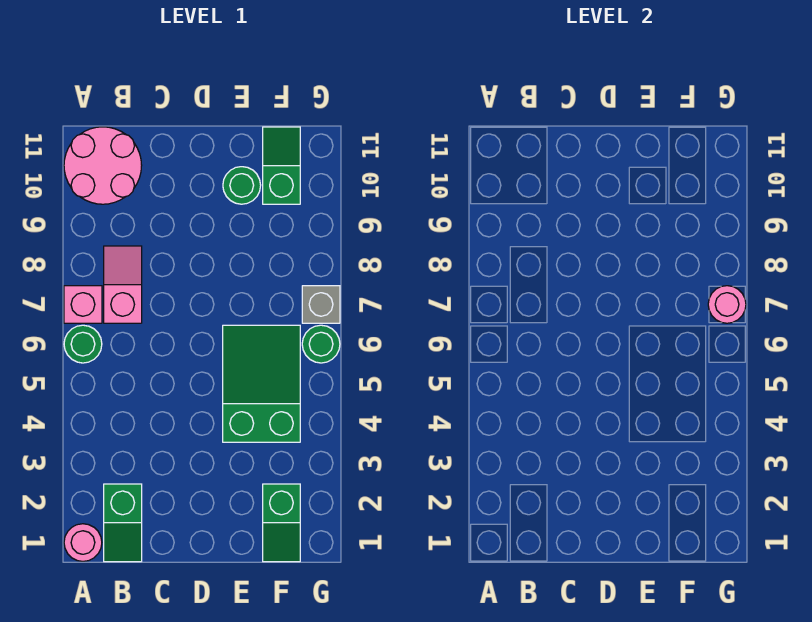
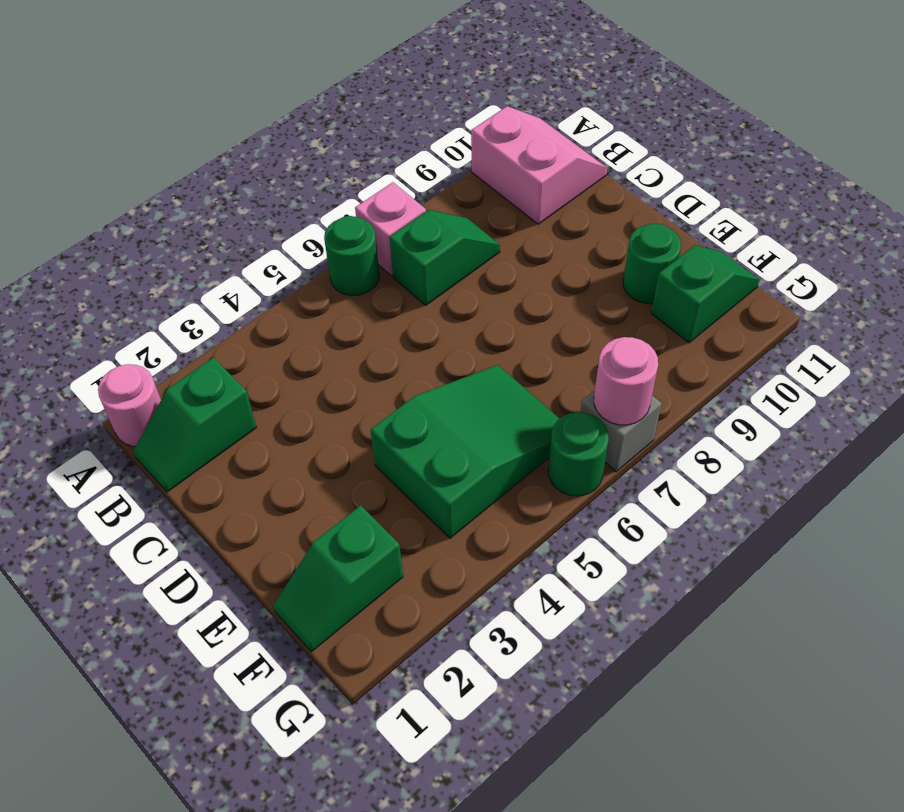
pink round brick A10:B11 level 1 -> pink slope A10:B11 level 1 top 10
pink slope B7:B8 level 1 top 7 -> green slope B7:B8 level 1 top 7

